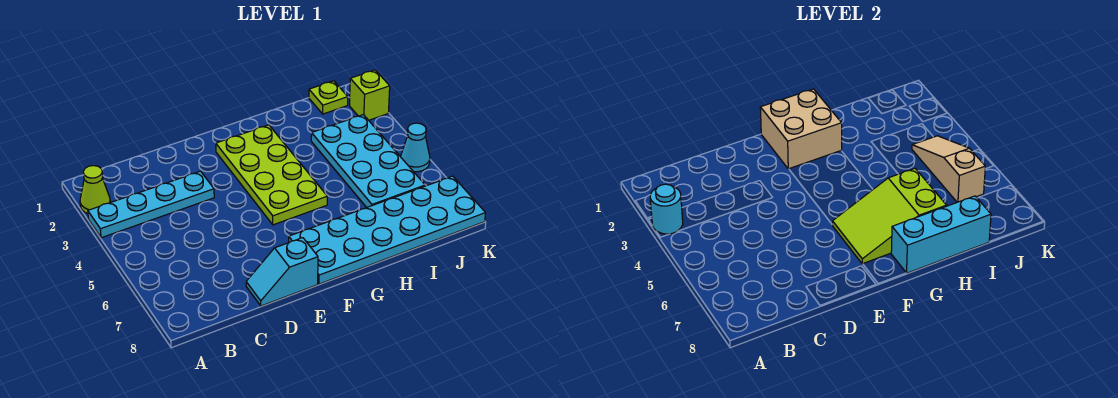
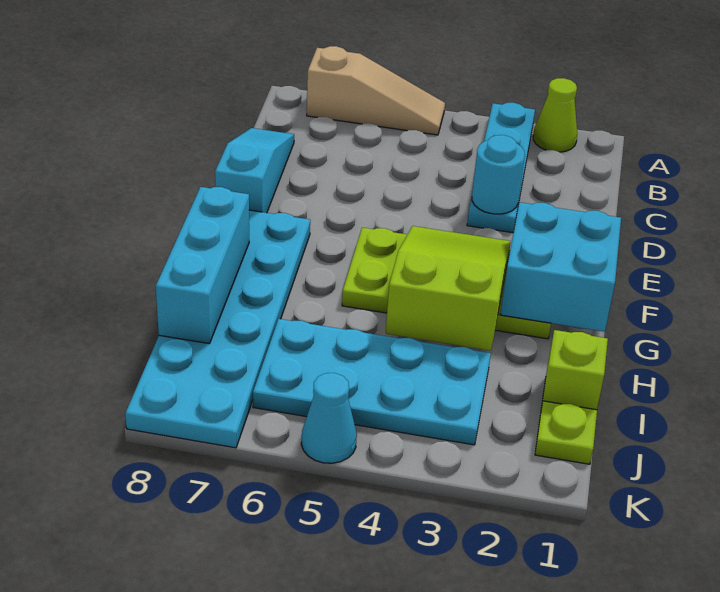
cyan round brick A3 level 2 -> cyan round brick D3 level 2
cyan slope D8:E8 level 1 top E -> cyan slope C8:E8 level 1 top E
tan brick F1:G2 level 2 -> cyan brick F1:G2 level 2
lime slope F6:H7 level 2 top H -> lime slope F3:H4 level 2 top H
tan slope J4:J6 level 2 top 6 -> tan slope A5:A7 level 1 top 7
lime brick K2 level 1 -> lime brick I1 level 1

